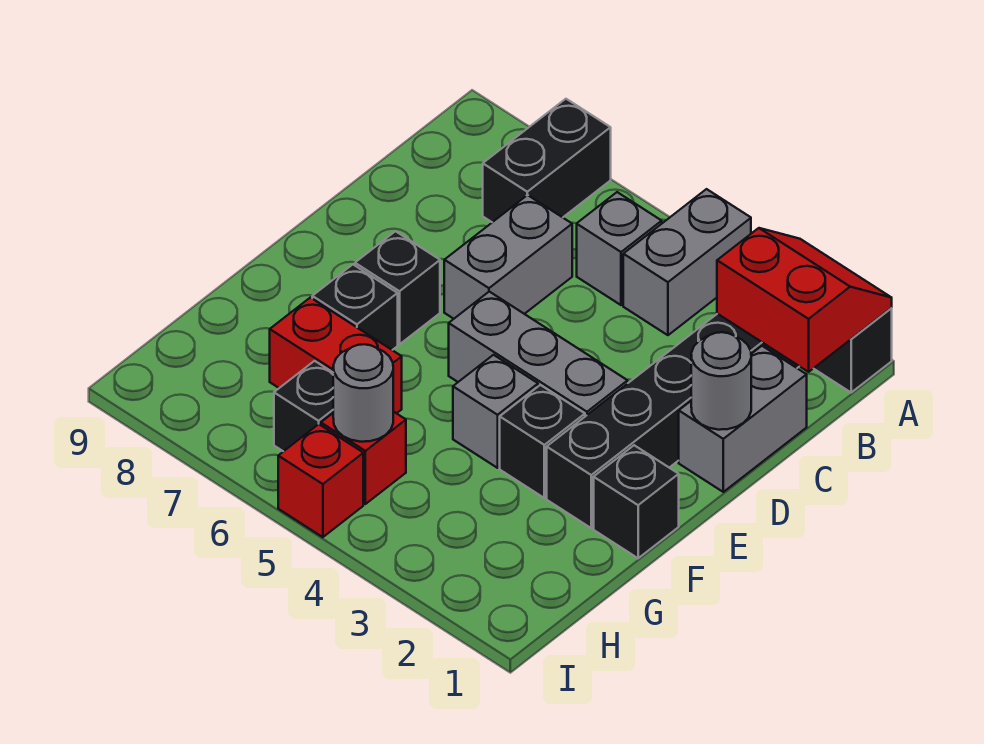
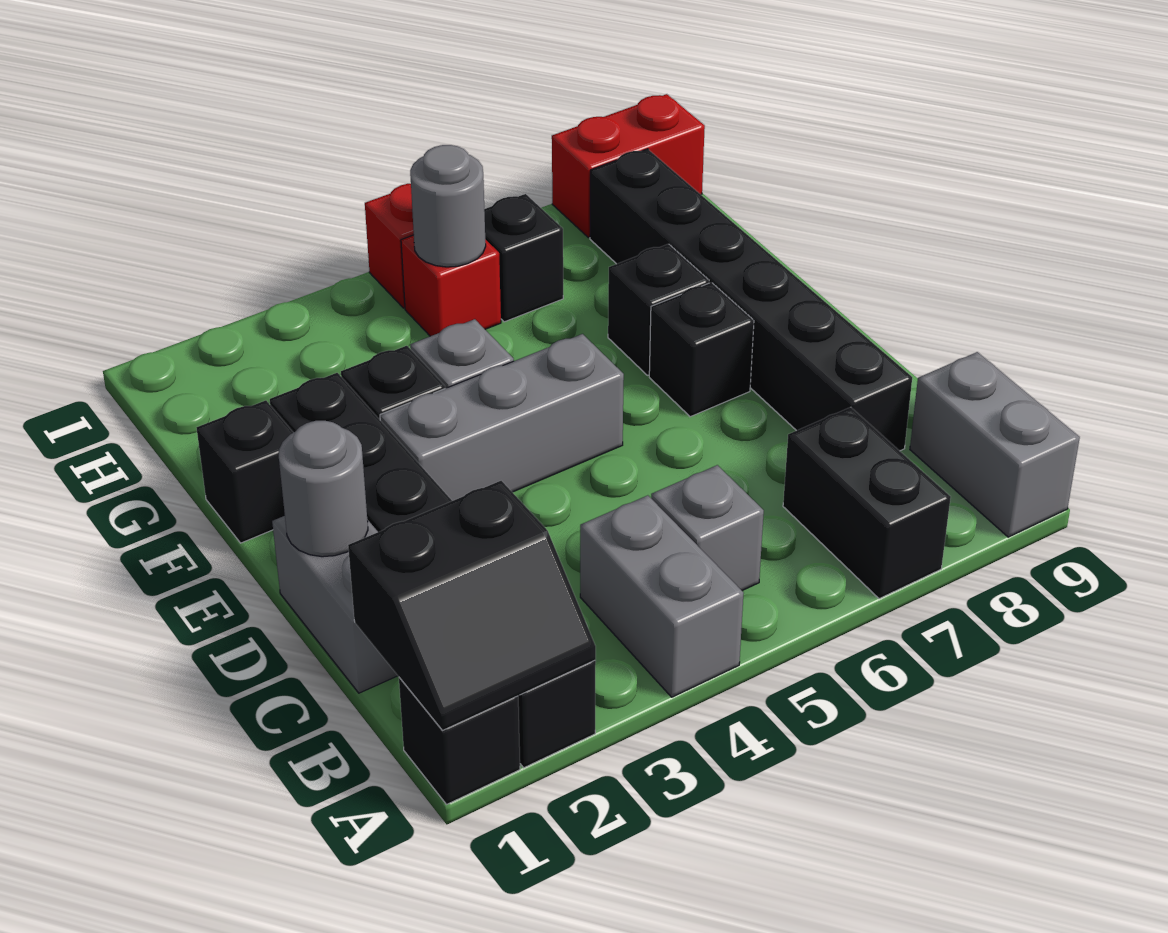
red slope A1:B2 level 2 top B -> black slope A1:B2 level 2 top B
grey brick C6:D6 level 1 -> grey brick A9:B9 level 1
none -> black brick C8:H8 level 1
red brick G6:G7 level 1 -> red brick I8:I9 level 1

